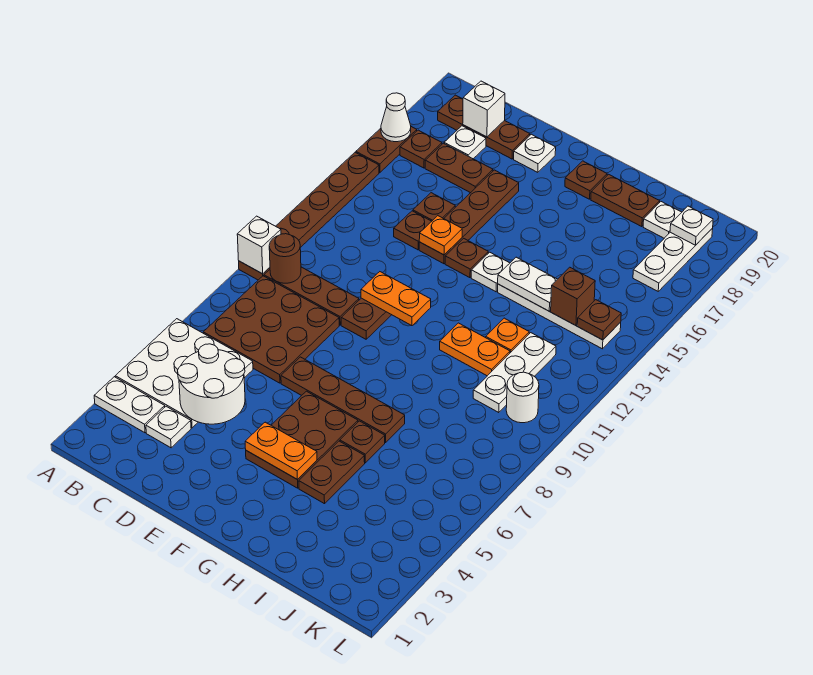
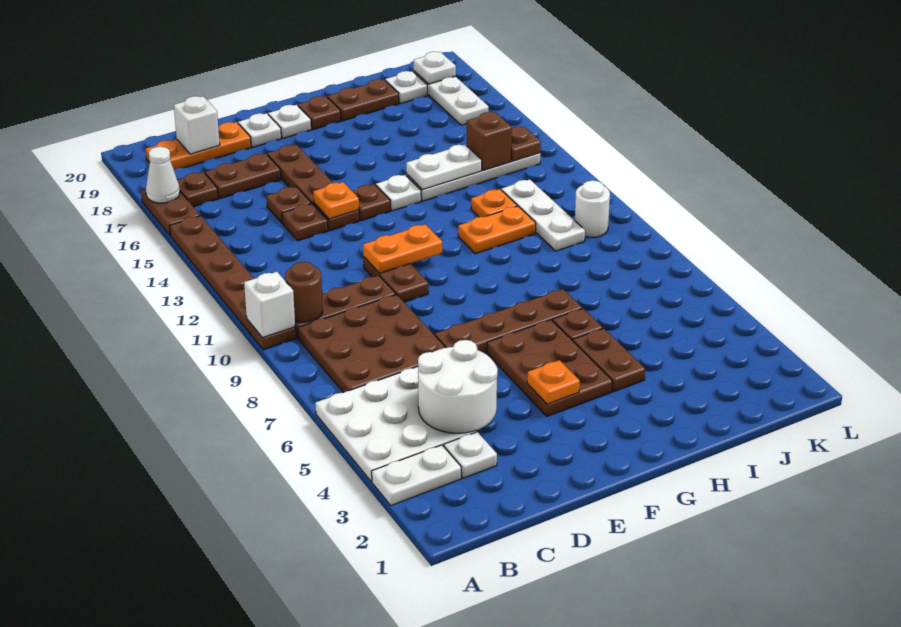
brown plate B19:D19 level 1 -> orange plate B19:D19 level 1
white plate C18 level 1 -> white plate F19 level 1
orange plate F4:G4 level 2 -> orange plate F4 level 2

